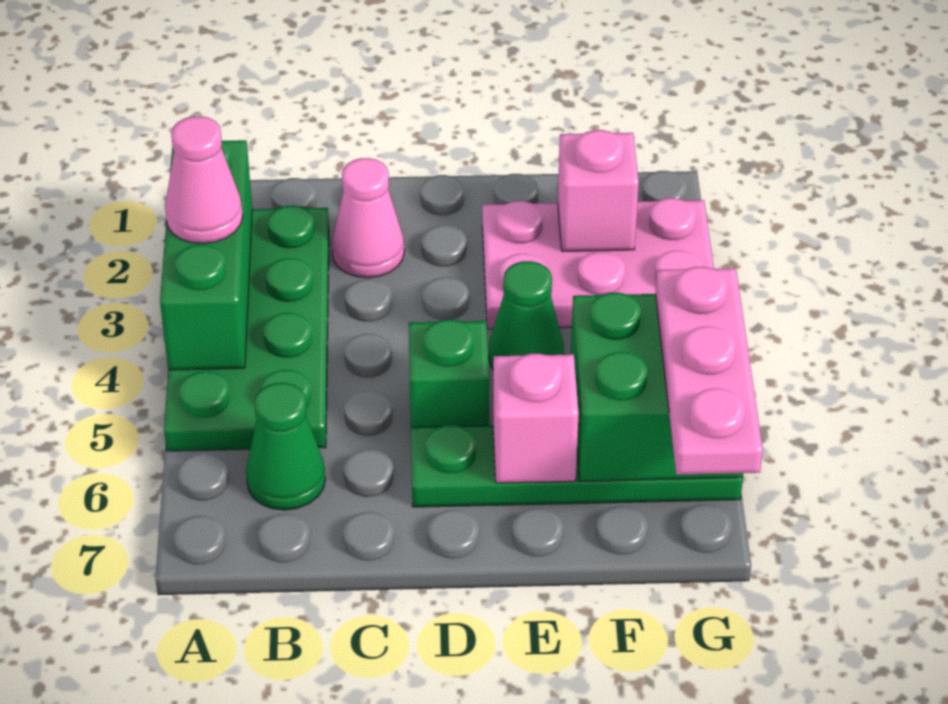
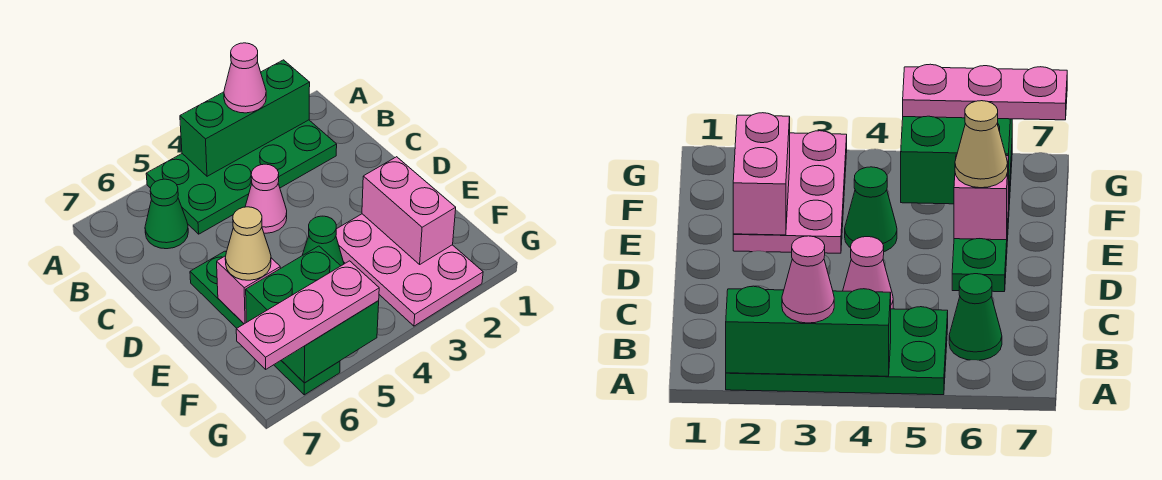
pink cone C2 level 1 -> pink cone C4 level 1
green brick D5 level 1 -> none
none -> tan cone E6 level 3
pink brick F2 level 2 -> pink brick E2:F2 level 2

